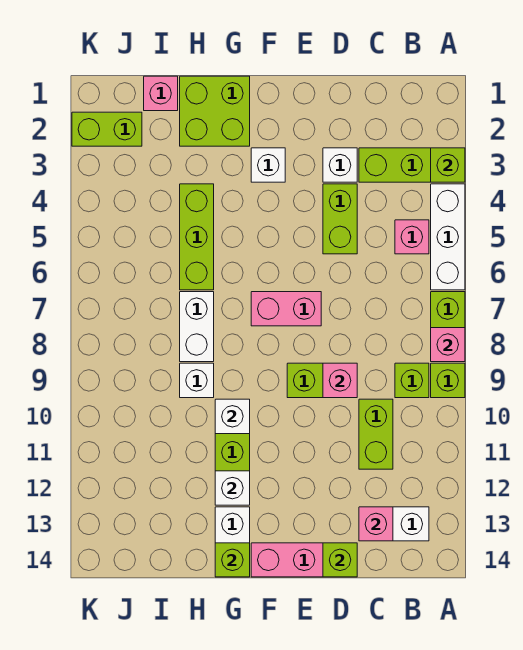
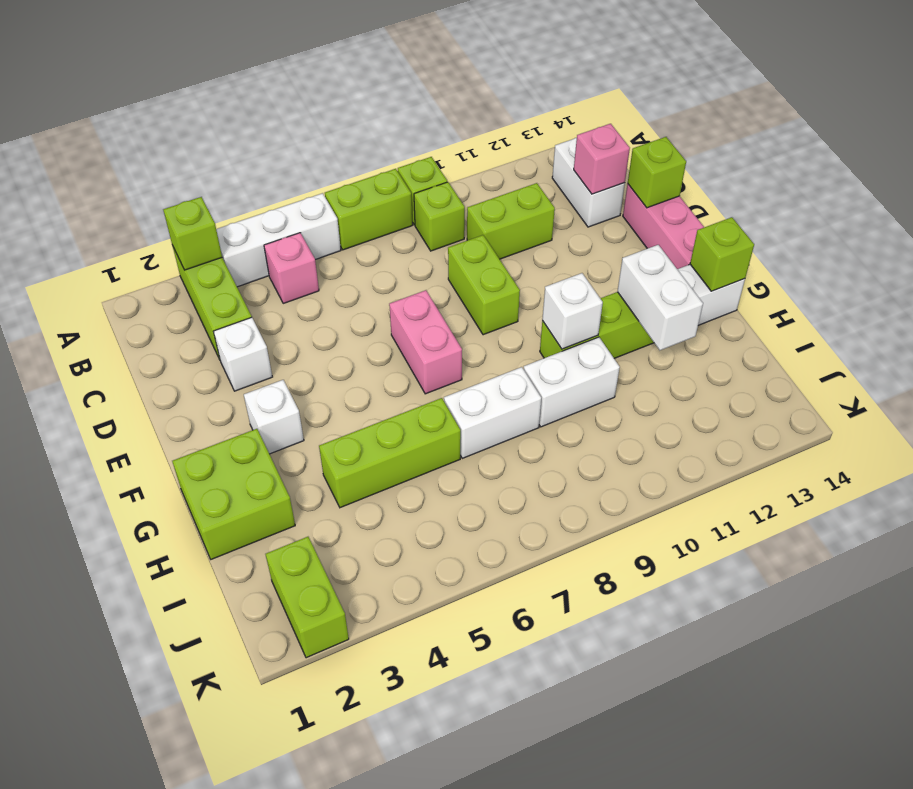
pink brick A8 level 2 -> none
lime brick D4:D5 level 1 -> none
pink brick D9 level 2 -> none
white brick G12 level 2 -> white brick G12:H12 level 2
white brick H9 level 1 -> white brick H9:H10 level 1
pink brick I1 level 1 -> none

